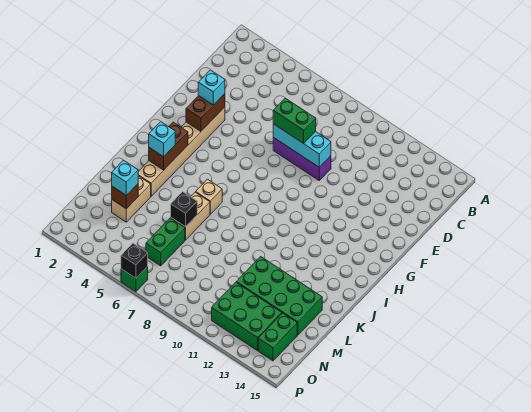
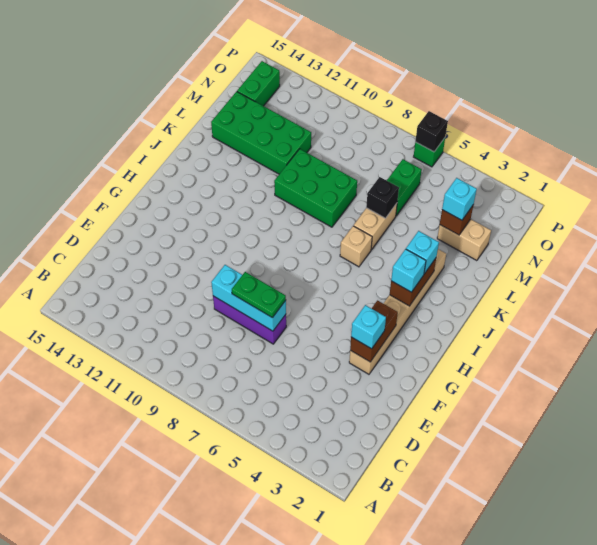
green brick E7:E8 level 3 -> green plate E7:E8 level 3
none -> cyan brick I3 level 3
tan brick L3:M3 level 1 -> tan brick M2:M3 level 1
green brick N11:O13 level 1 -> green brick K8:L10 level 1

